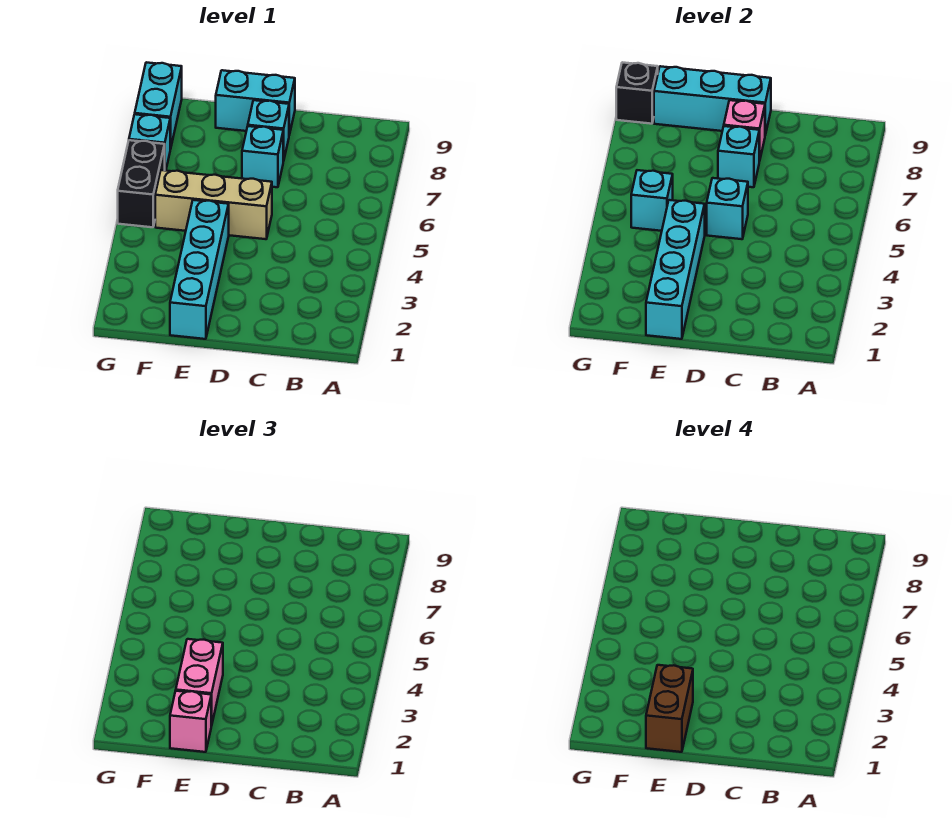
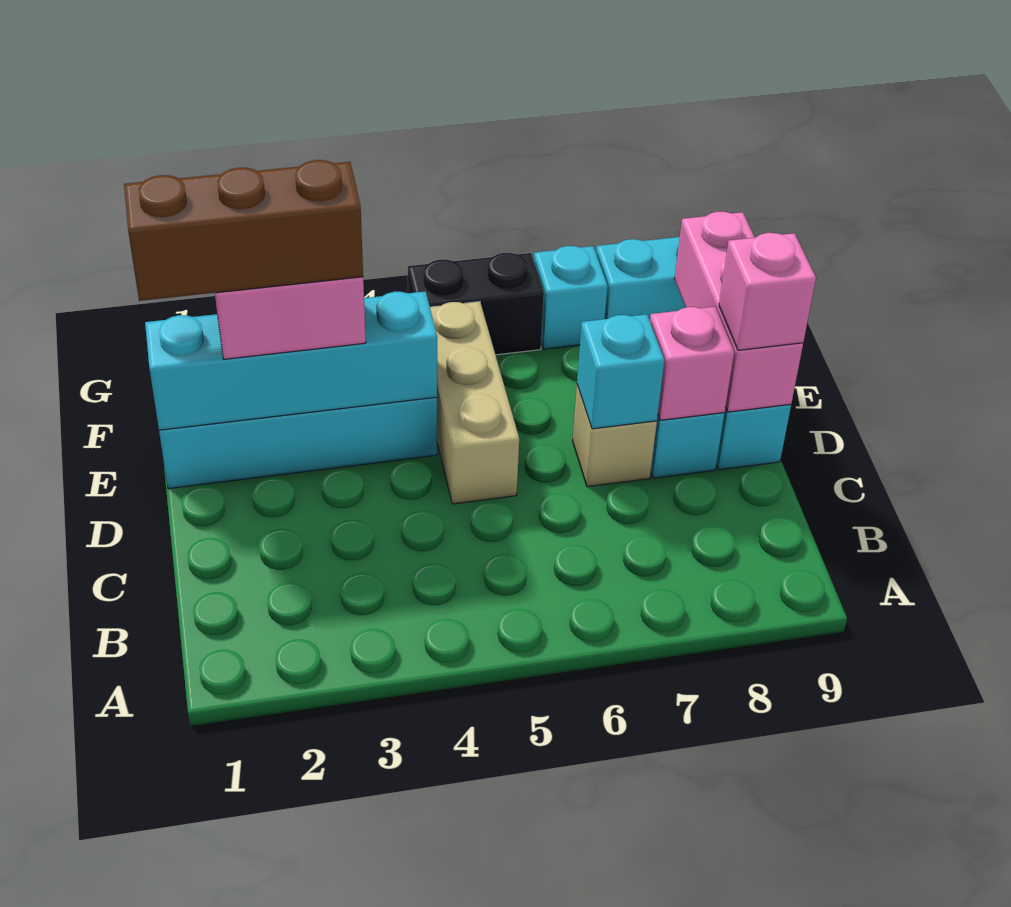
cyan brick D5 level 2 -> none
cyan brick D7 level 1 -> tan brick D7 level 1
cyan brick D9:F9 level 2 -> pink brick D9:F9 level 2
pink brick E1 level 3 -> pink brick D9 level 3
brown brick E1:E2 level 4 -> brown brick E1:E3 level 4
cyan brick F5 level 2 -> none
black brick G9 level 2 -> none

